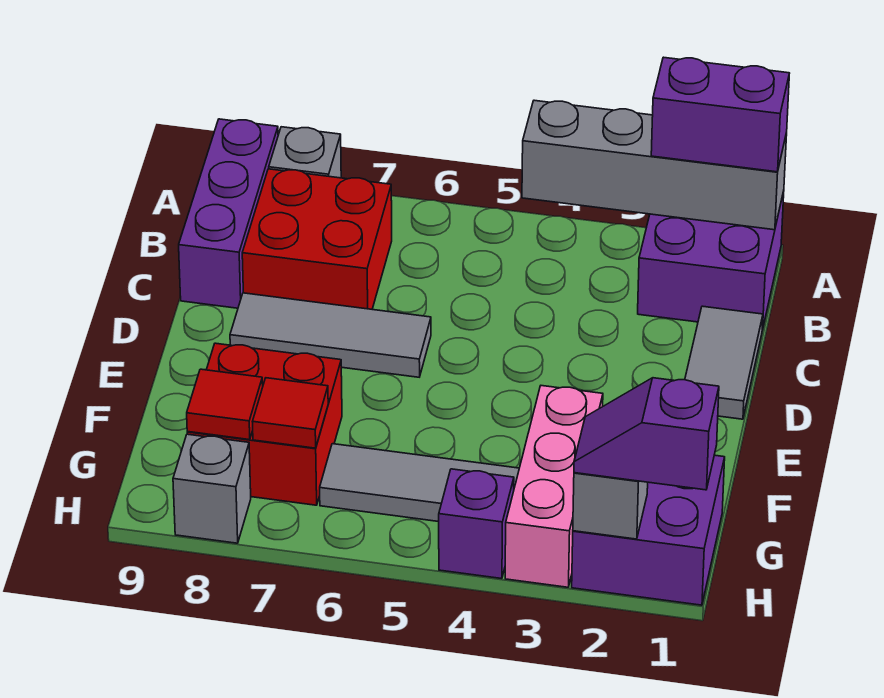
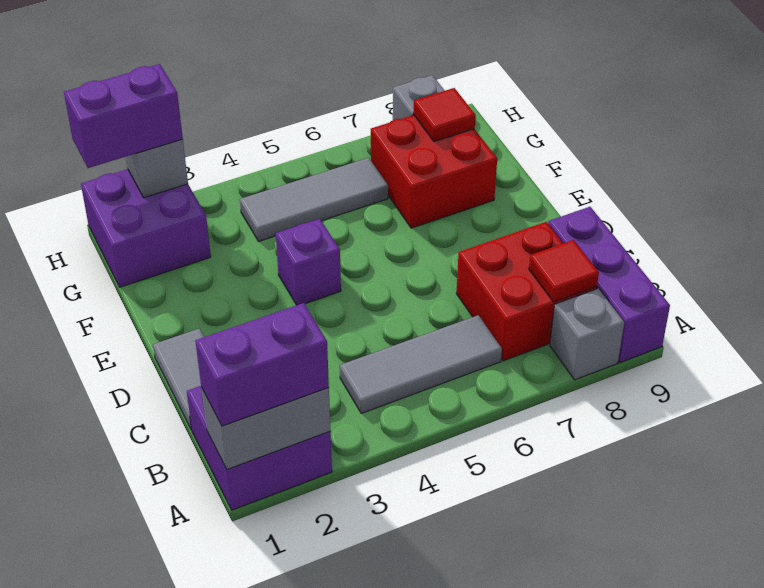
grey brick A1:A4 level 2 -> grey brick A1:A2 level 2
grey tile D6:D8 level 1 -> grey tile B4:B6 level 1
pink brick F3:H3 level 1 -> none
red tile G7 level 2 -> red tile B8 level 2
purple slope H1:H2 level 3 top 1 -> purple brick H1:H2 level 3
purple brick H4 level 1 -> purple brick E4 level 1

